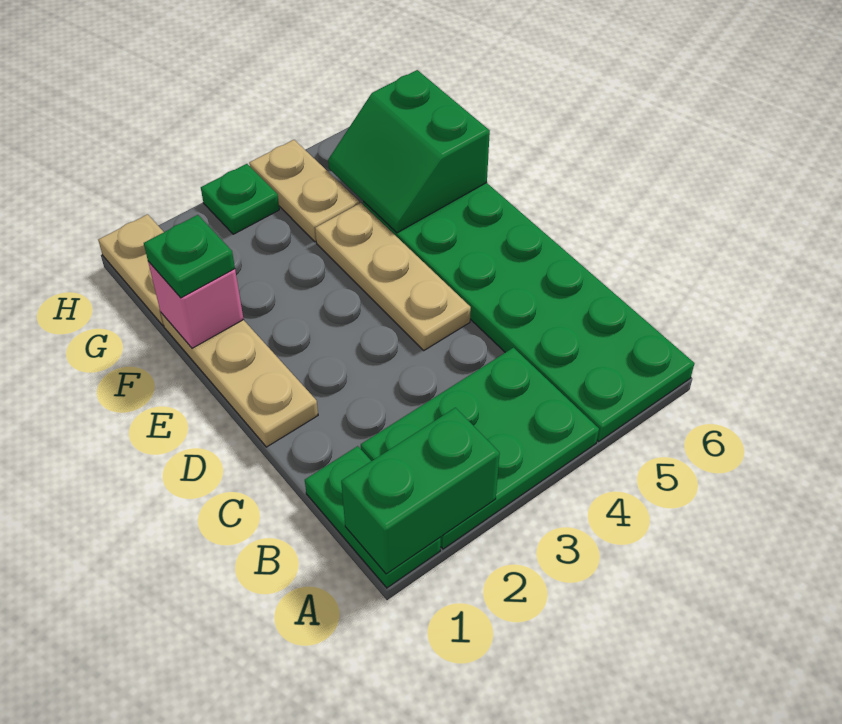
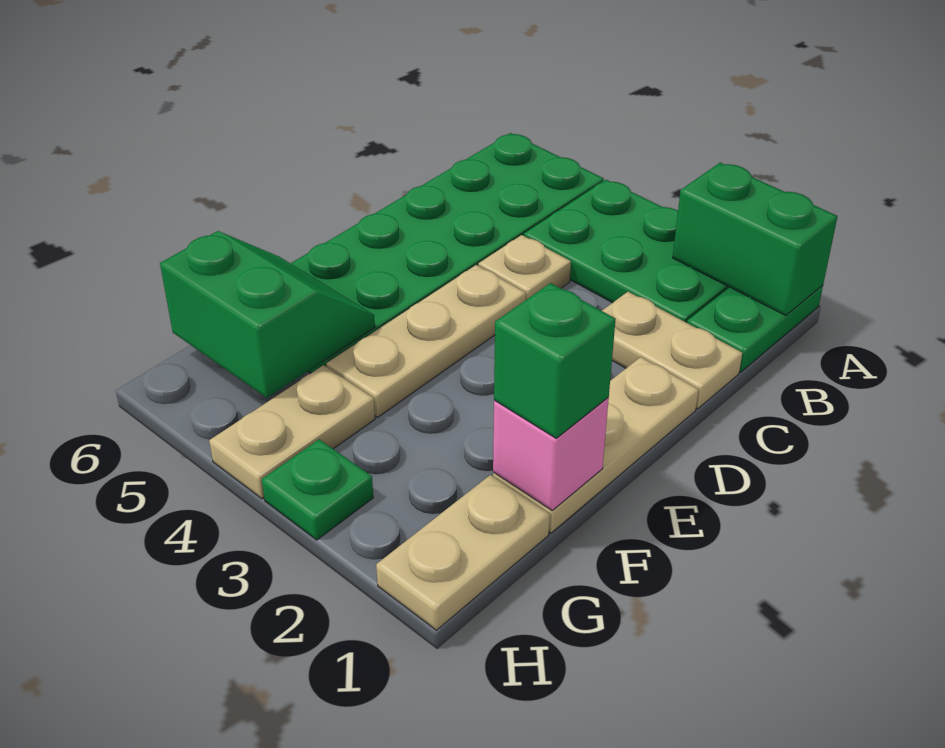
none -> tan plate C1:C2 level 1
none -> tan plate C4 level 1
green plate F1 level 3 -> green brick F1 level 3
green slope F5:G6 level 2 top 6 -> green slope F5:G6 level 2 top G

